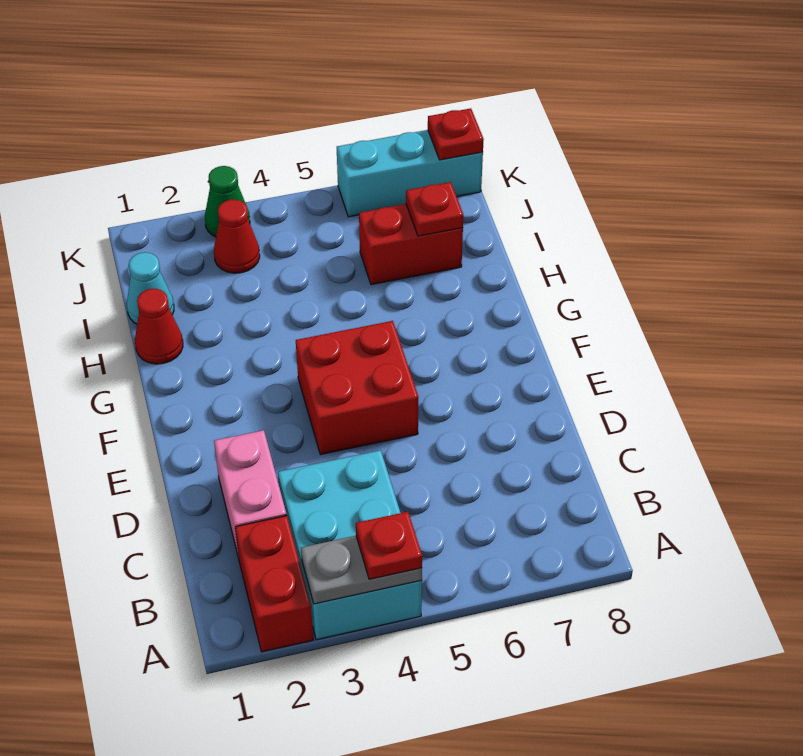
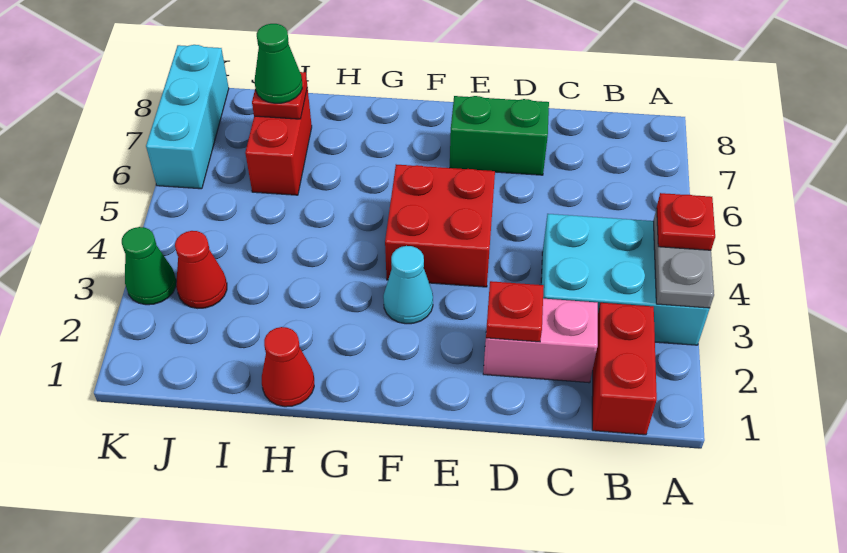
red brick A2:B2 level 1 -> red brick B1:B2 level 1
none -> green brick D7:E7 level 1
cyan cone I1 level 1 -> cyan cone F3 level 1
none -> green cone I7 level 3
red plate K8 level 2 -> red plate D2 level 2

